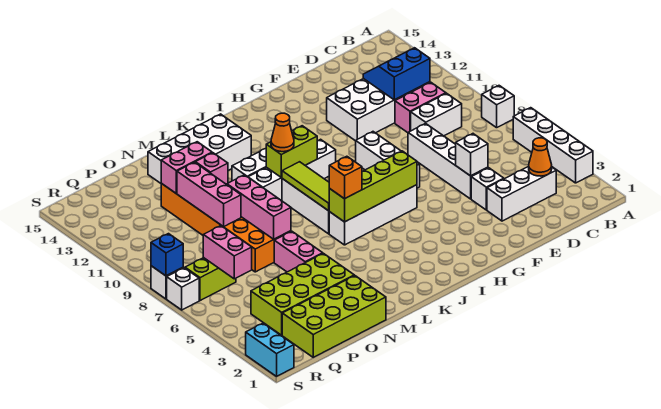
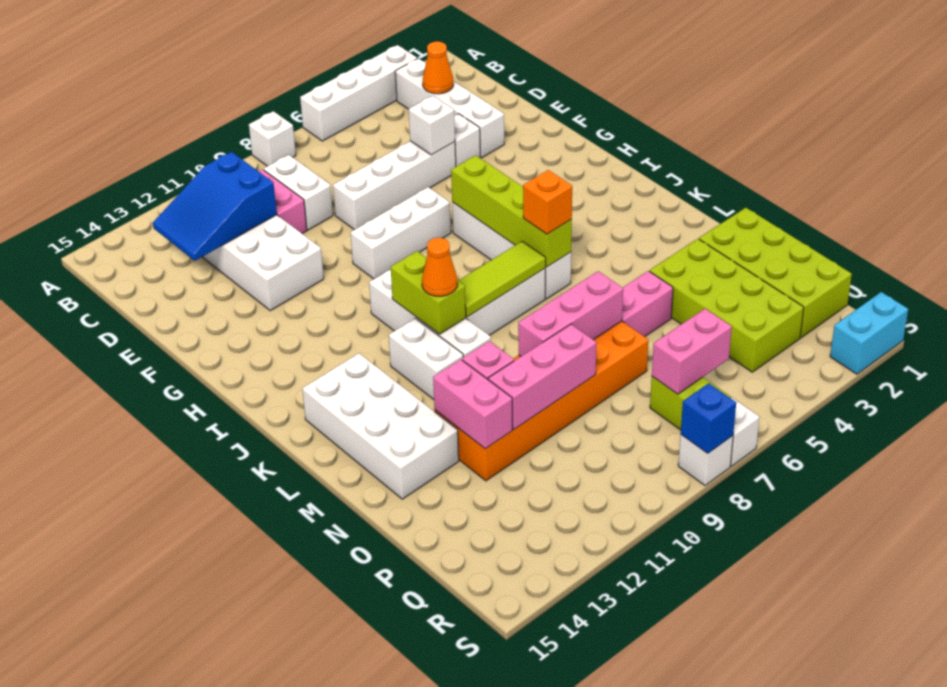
white brick C3:E3 level 1 -> white brick B3:E3 level 1
blue slope C11:D12 level 2 top 11 -> blue slope C11:D13 level 2 top 11

